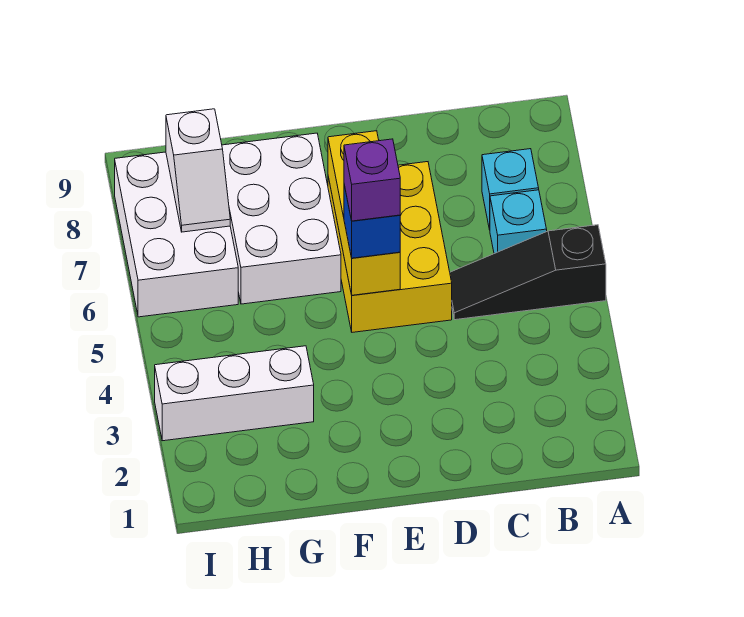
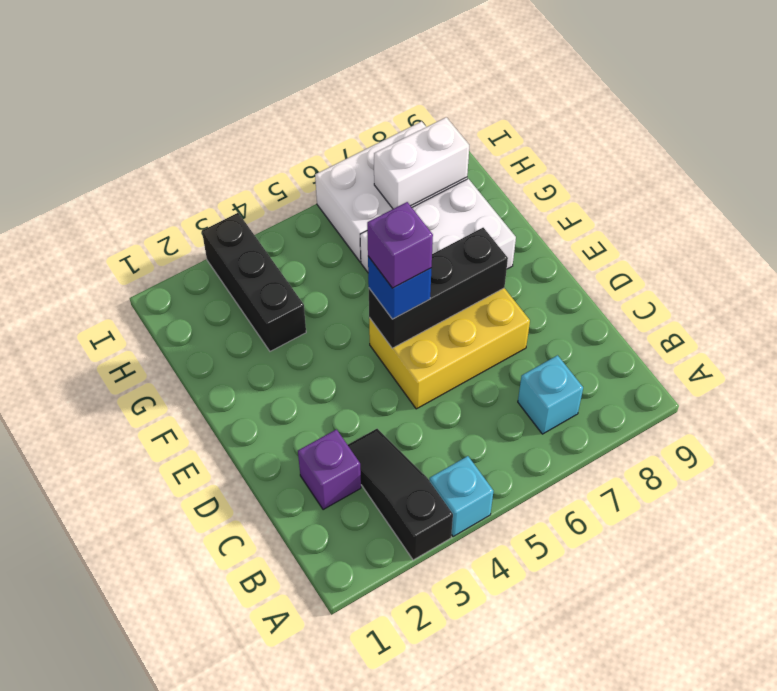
black slope A5:C5 level 1 top A -> black slope A3:C3 level 1 top A
cyan brick B6 level 1 -> cyan brick A4 level 1
none -> purple brick C2 level 1
yellow brick E5:E7 level 2 -> black brick E5:E7 level 2
white brick G3:I3 level 1 -> black brick G3:I3 level 1
white slope H7:H8 level 2 top 8 -> white brick H7:H8 level 2

